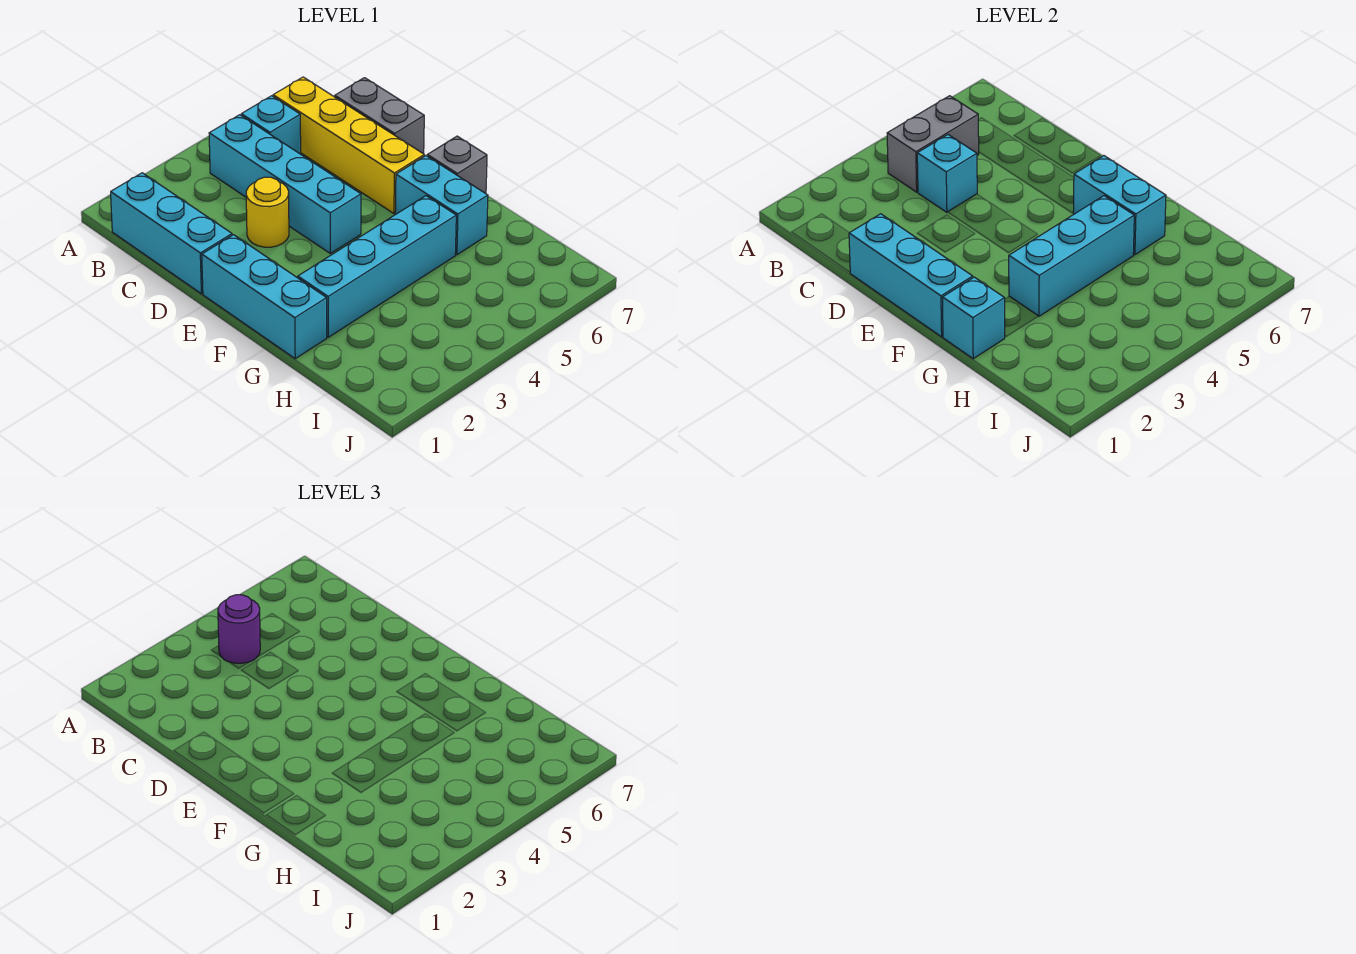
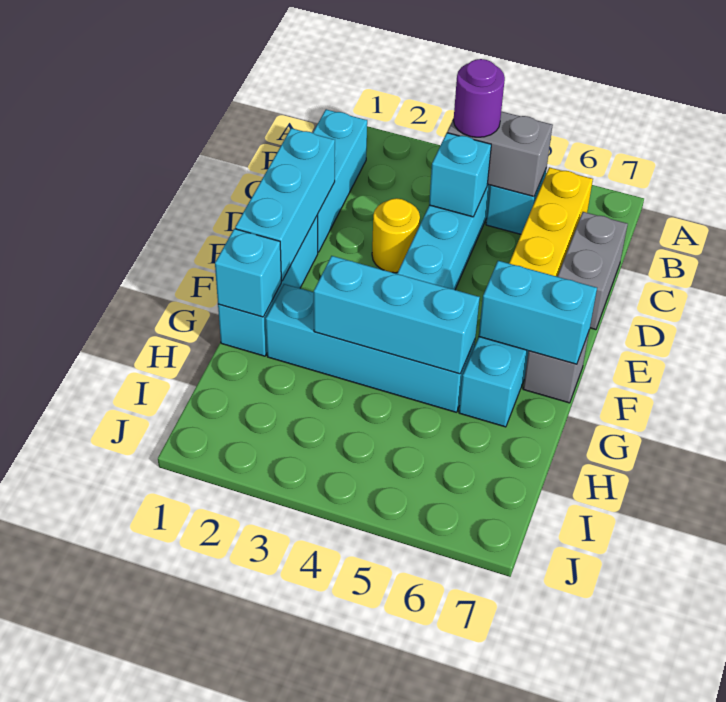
cyan brick F6:G6 level 2 -> cyan brick F6:F7 level 2

